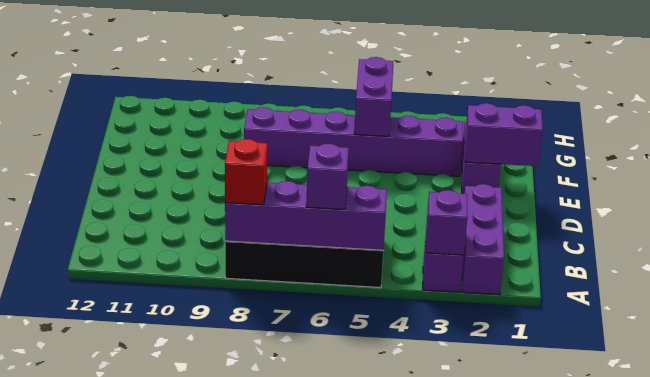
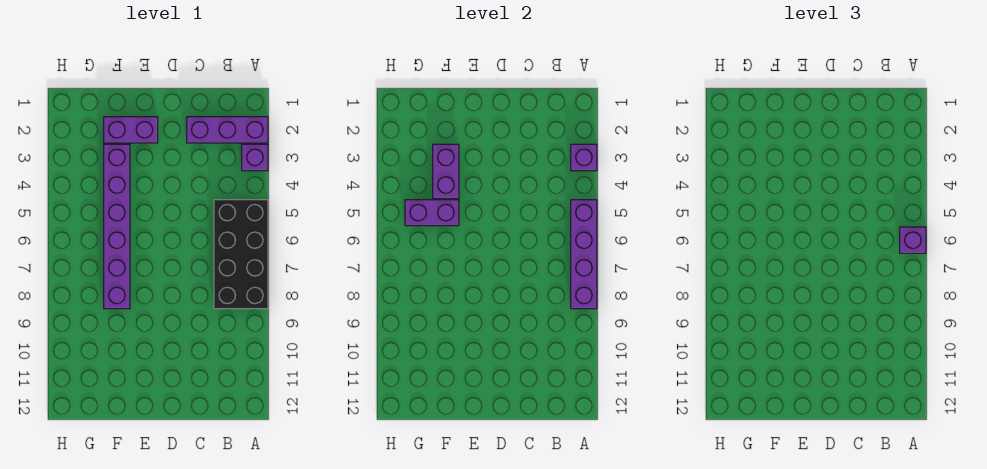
red brick A8 level 3 -> none
purple brick E1:E2 level 2 -> purple brick F3:F4 level 2

